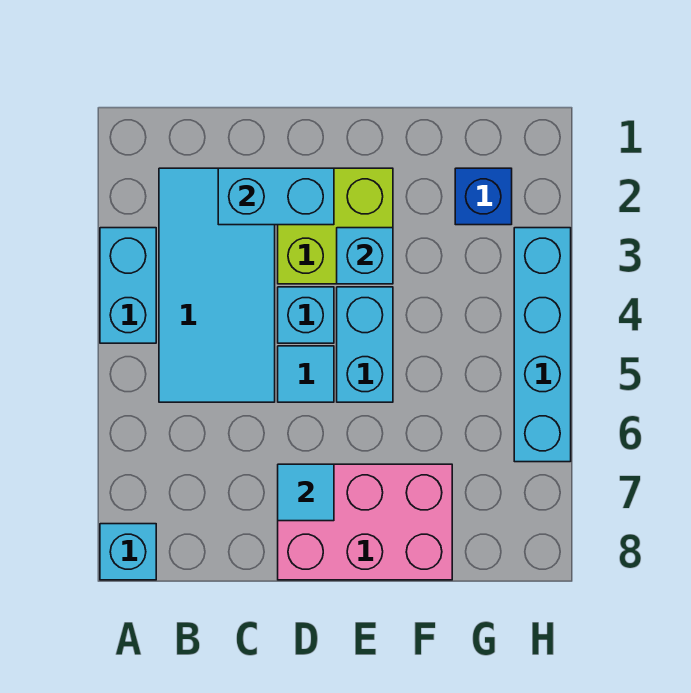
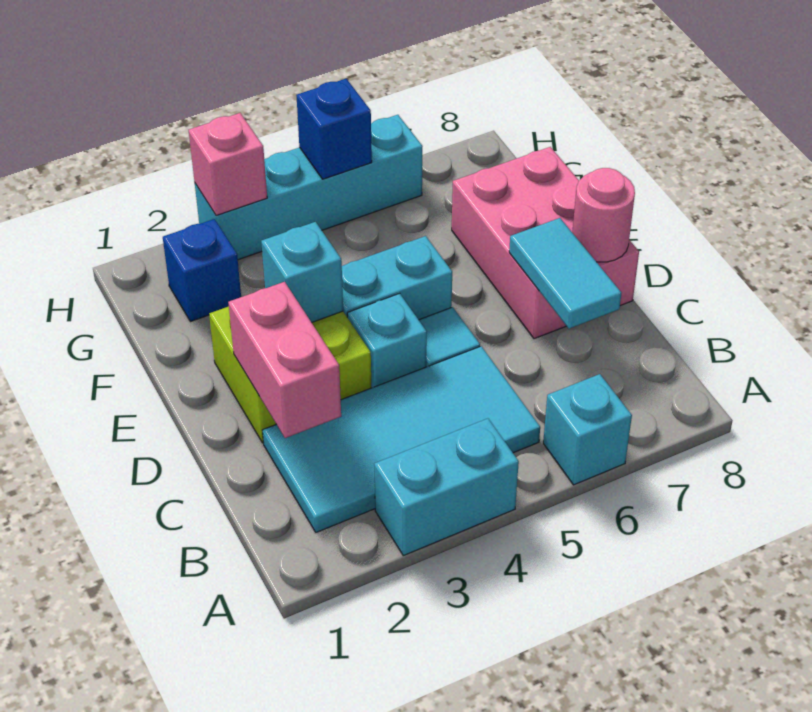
cyan brick A8 level 1 -> cyan brick A6 level 1
cyan brick C2:D2 level 2 -> pink brick C2:D2 level 2
cyan tile D7 level 2 -> cyan tile C7:D7 level 2
none -> pink round brick D8 level 2
none -> pink brick H3 level 2
none -> blue brick H5 level 2

